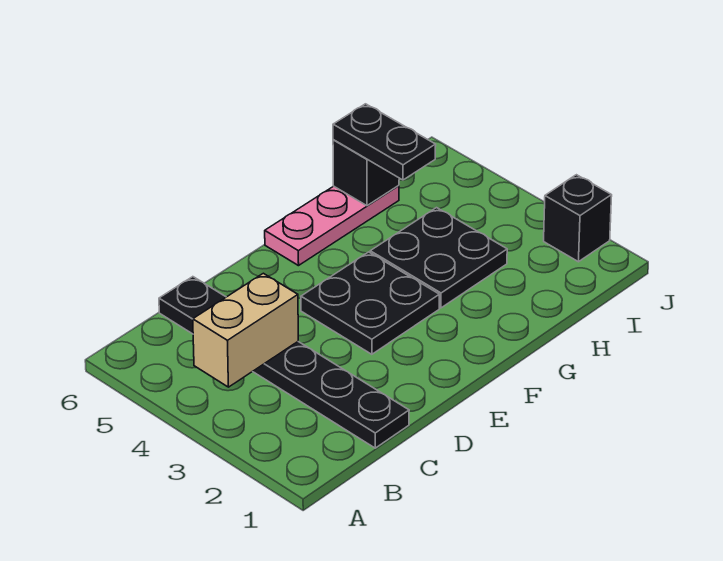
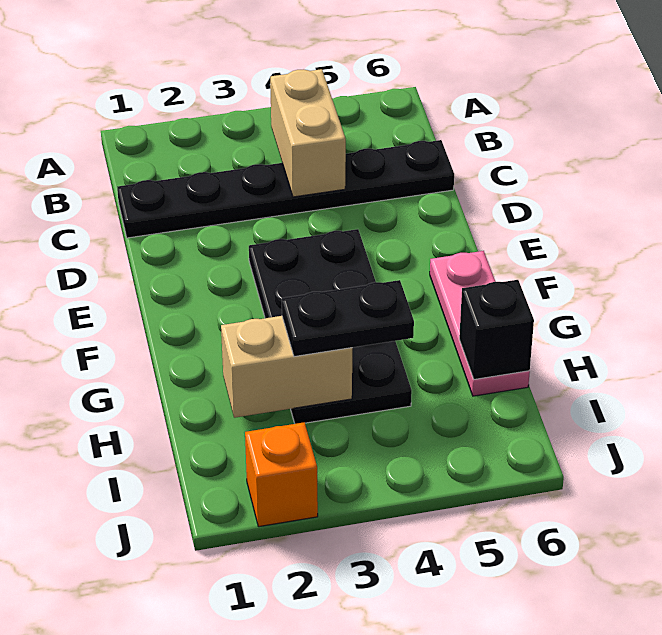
none -> tan brick H2:H3 level 2
black plate H5:H6 level 3 -> black plate H3:H4 level 3
black brick J2 level 1 -> orange brick J2 level 1

